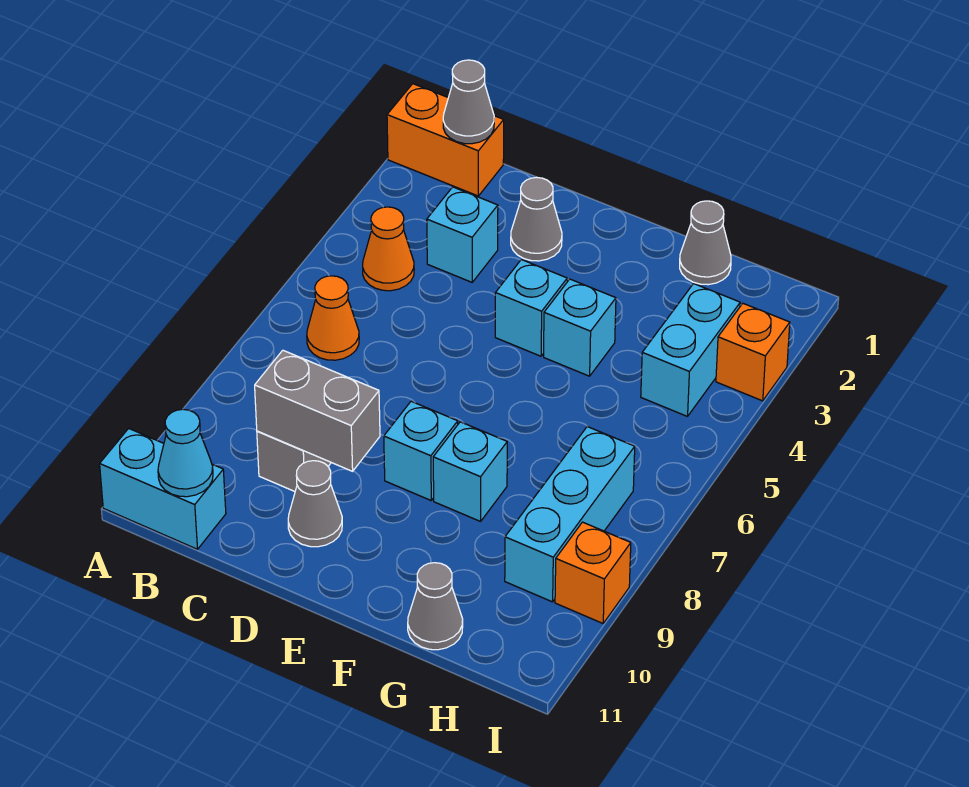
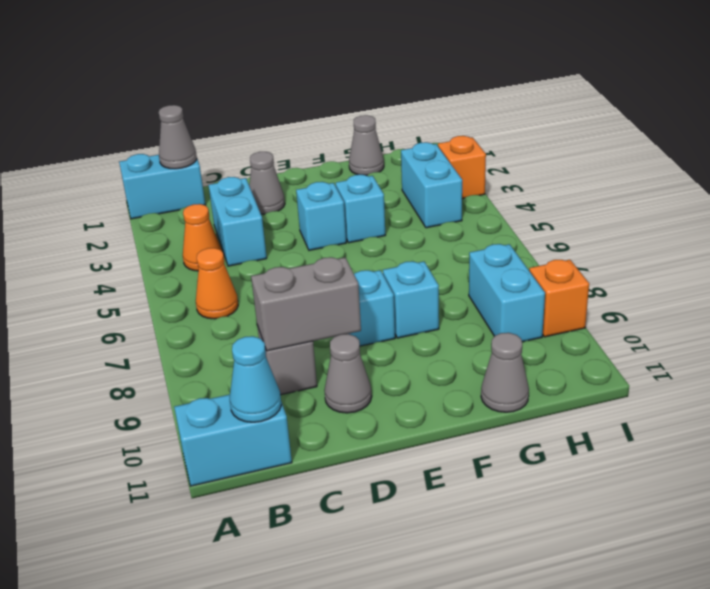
orange brick A1:B1 level 1 -> cyan brick A1:B1 level 1
cyan brick C3 level 1 -> cyan brick C3:C4 level 1
cyan brick H7:H9 level 1 -> cyan brick H8:H9 level 1

